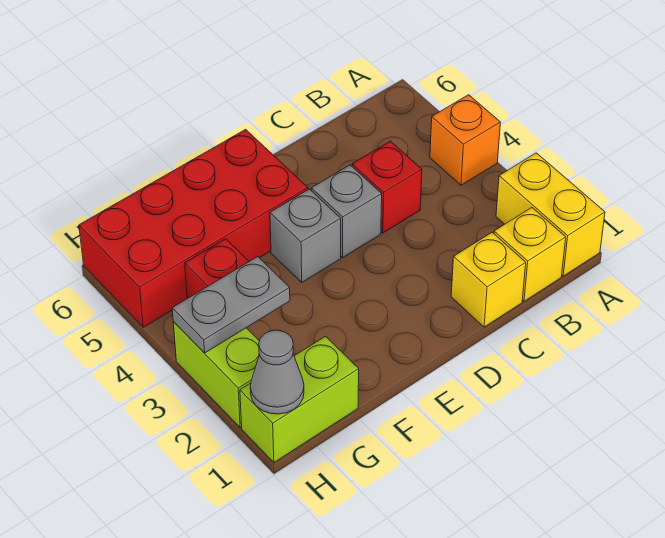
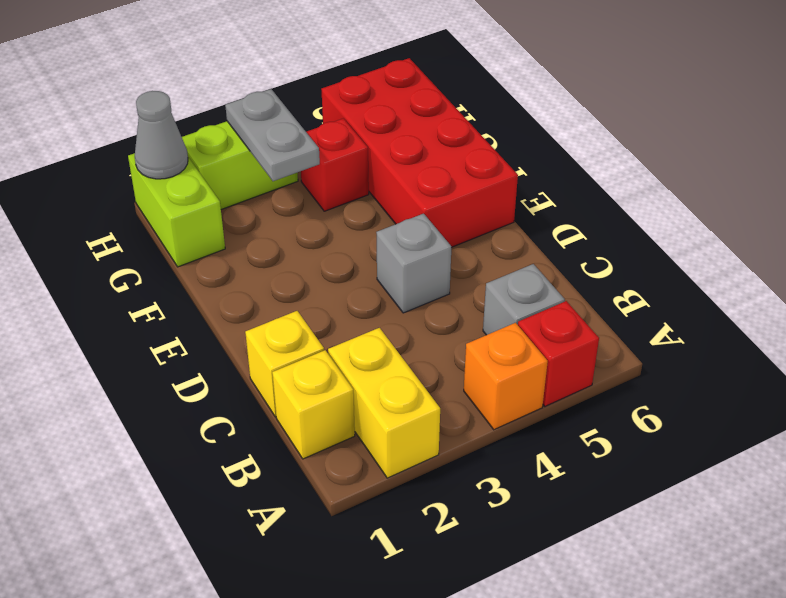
yellow brick A1:A2 level 1 -> yellow brick A2:B2 level 1
red brick C4 level 1 -> red brick A5 level 1
grey brick E4 level 1 -> grey brick B5 level 1

